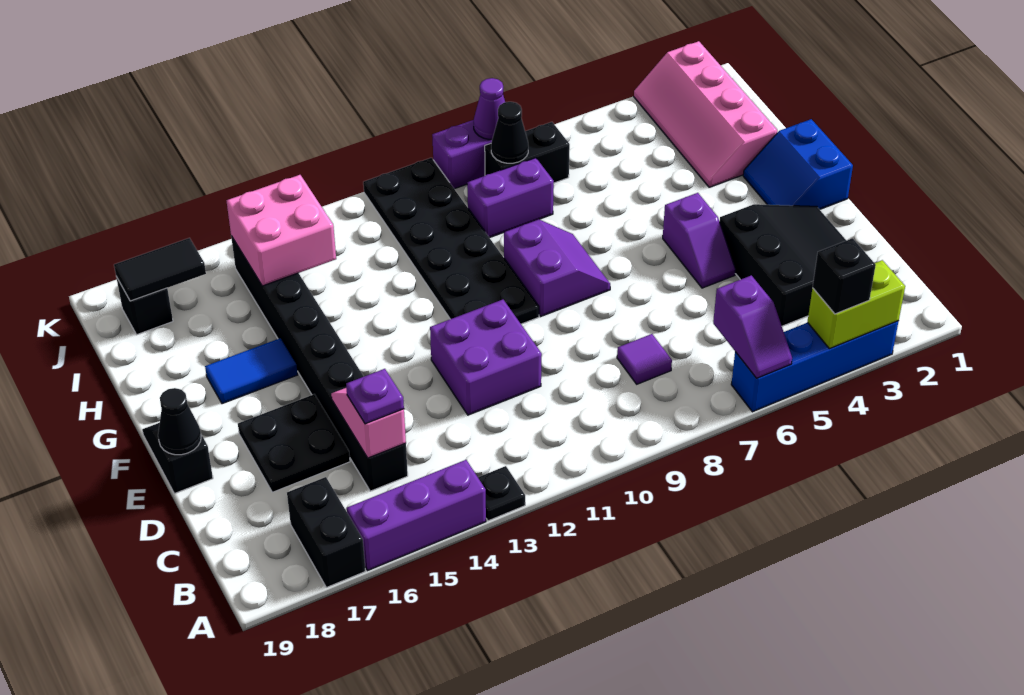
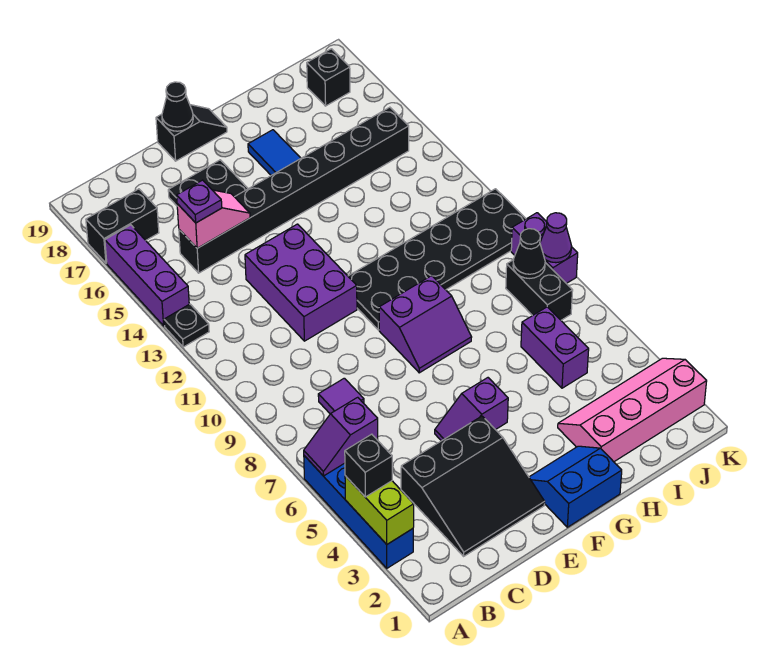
purple brick D11:E12 level 1 -> purple brick D11:E13 level 1
purple brick I8:I9 level 1 -> purple brick I5:I6 level 1
pink brick I14:J15 level 2 -> none
black tile J17:J18 level 2 -> none

